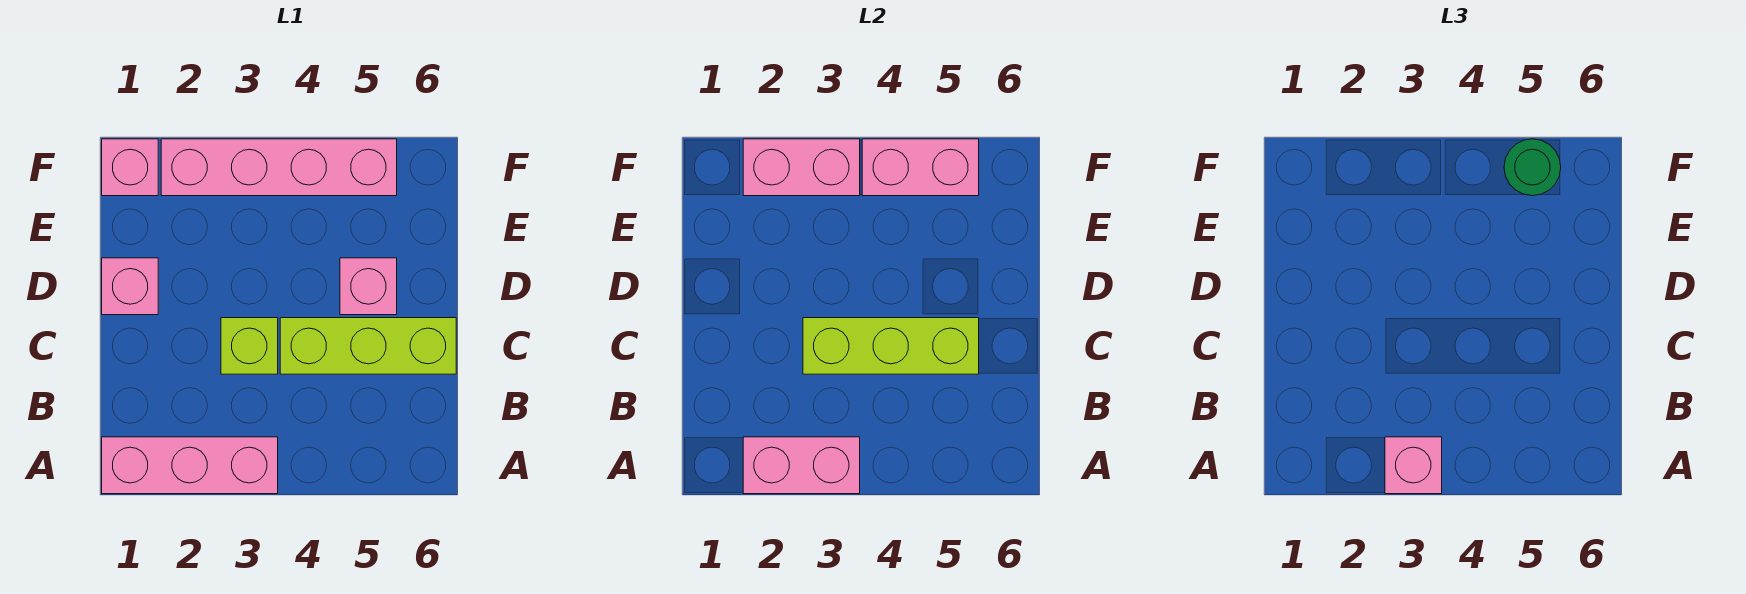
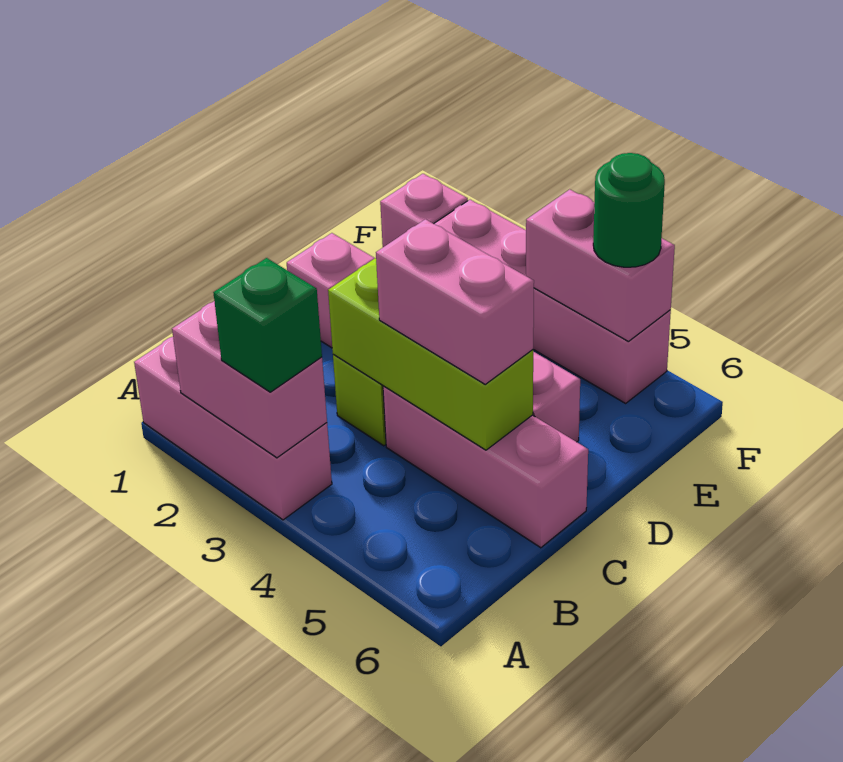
pink brick A3 level 3 -> green brick A3 level 3
lime brick C4:C6 level 1 -> pink brick C4:C6 level 1
pink brick F2:F3 level 2 -> pink brick C4:C5 level 3

